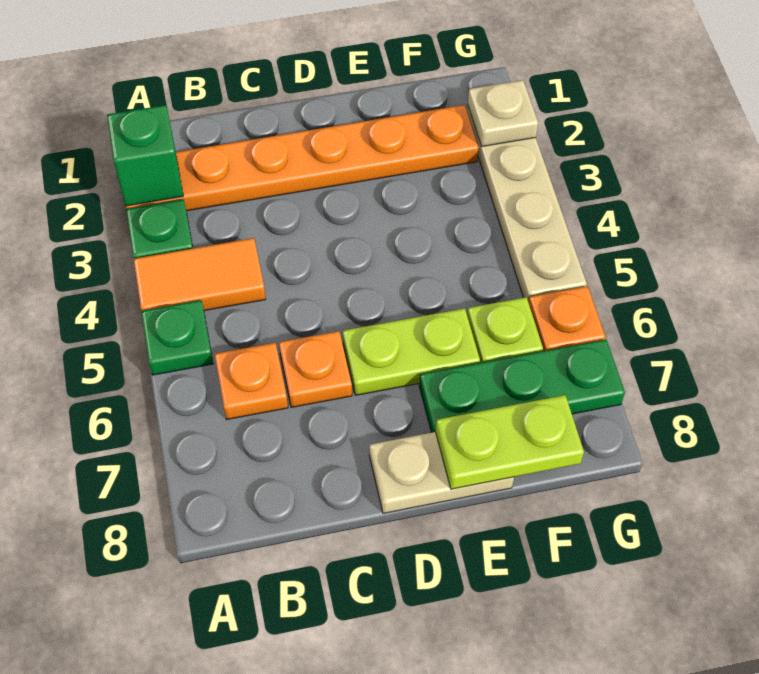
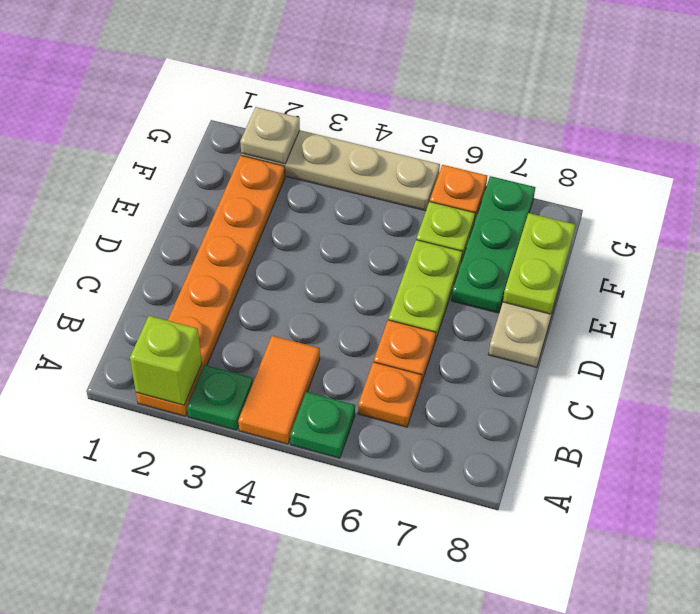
green brick A2 level 2 -> lime brick A2 level 2

